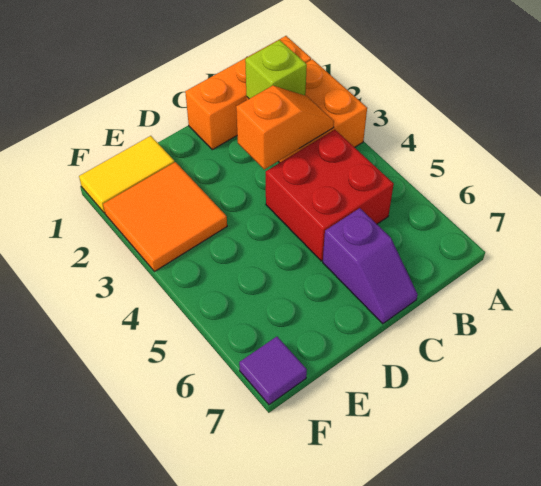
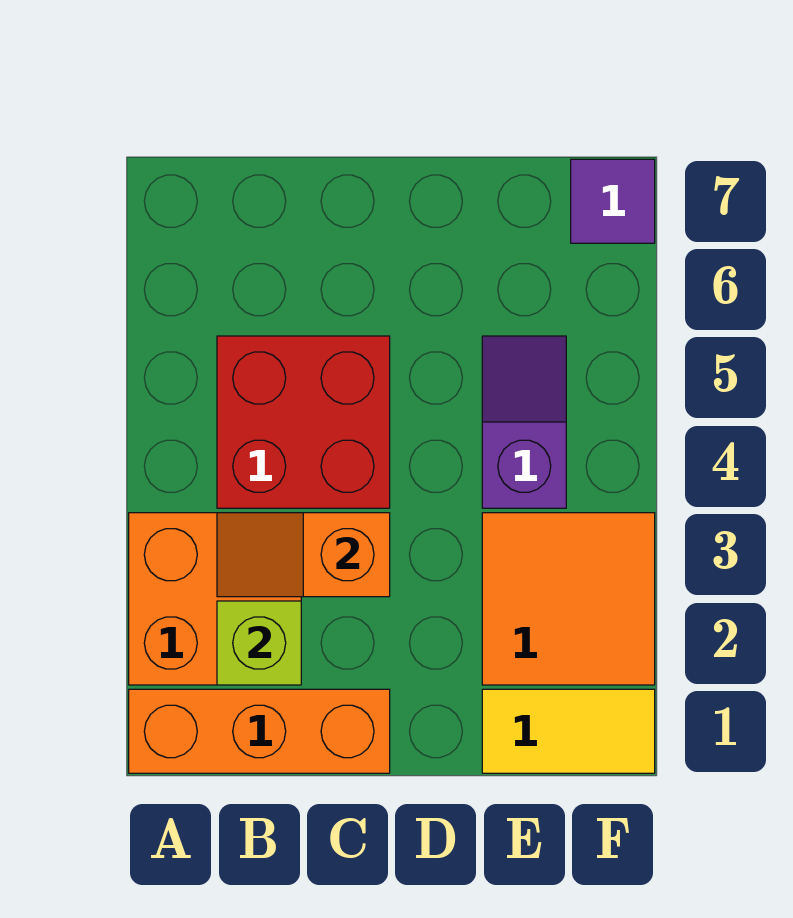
purple slope C6:C7 level 1 top 6 -> purple slope E4:E5 level 1 top 4

